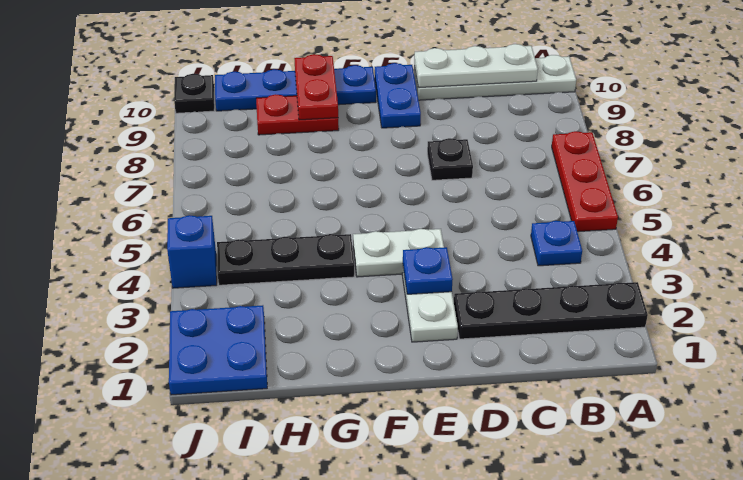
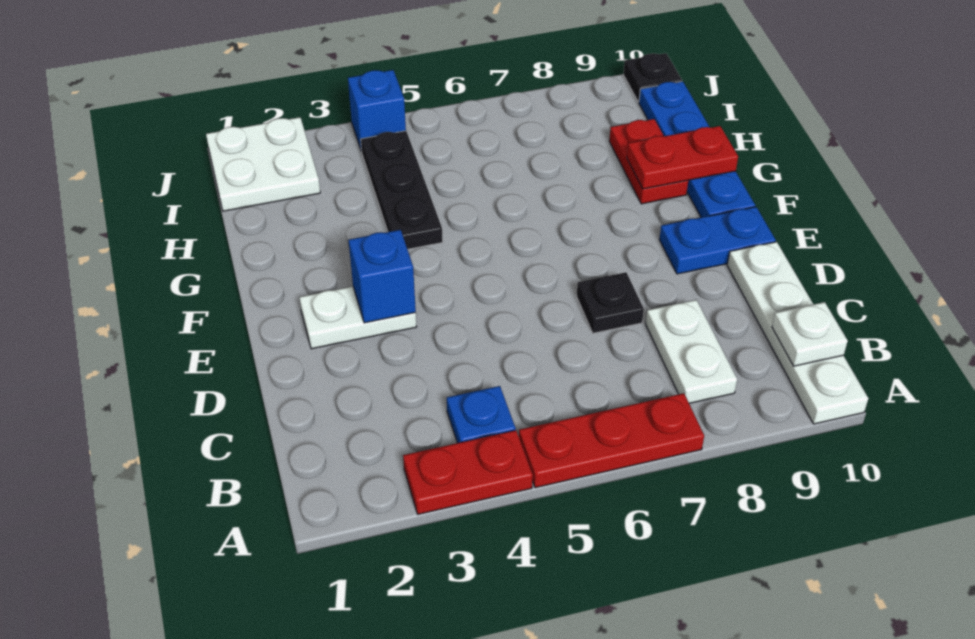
black plate A2:D2 level 1 -> none
none -> red plate A3:A4 level 1
white plate B10:D10 level 2 -> white plate B10 level 2
blue plate E3 level 2 -> blue brick E3 level 2
white plate E4:F4 level 1 -> white plate B8:C8 level 1
blue plate I1:J2 level 1 -> white plate I1:J2 level 1

